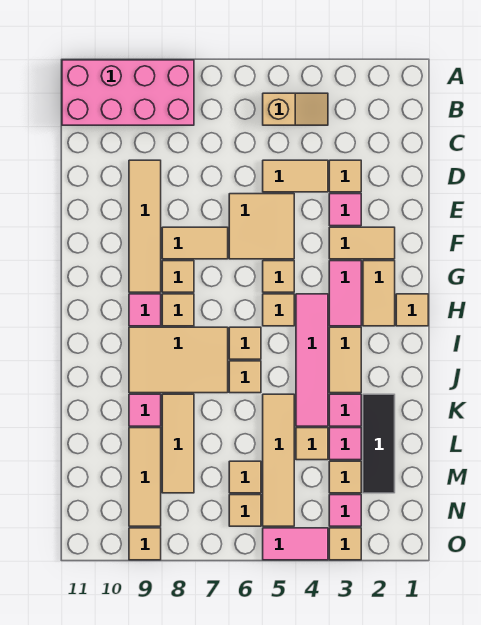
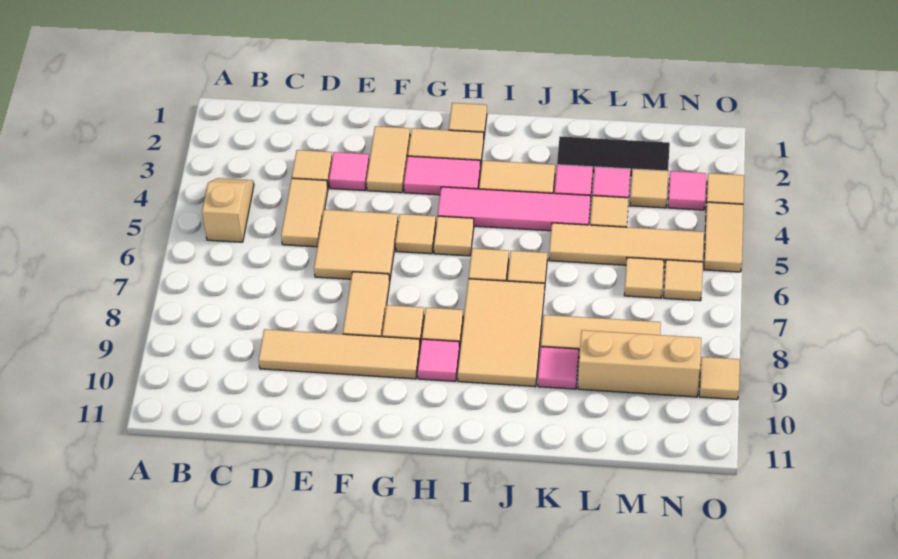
pink brick A8:B11 level 1 -> none
tan tile L9:N9 level 1 -> tan brick L9:N9 level 1
pink tile O4:O5 level 1 -> tan tile O4:O5 level 1

